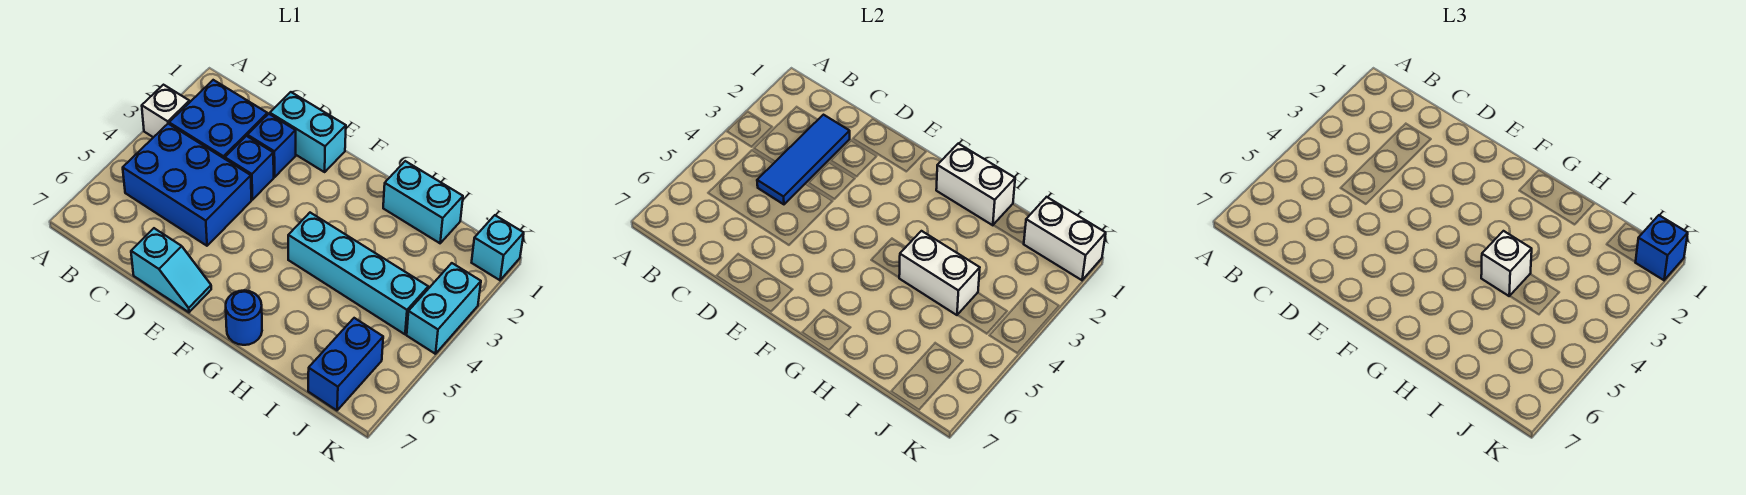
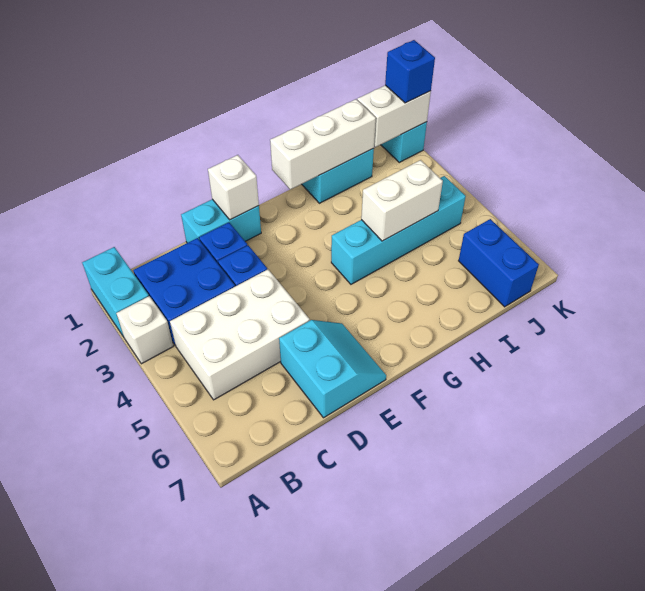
blue brick B4:D5 level 1 -> white brick B4:D5 level 1
blue tile C2:C4 level 2 -> none
cyan slope D7:E7 level 1 top D -> cyan slope D6:E7 level 1 top D
white brick G1:H1 level 2 -> white brick G1:I1 level 2
blue round brick G7 level 1 -> none
white brick H4 level 3 -> white brick E1 level 2
cyan brick K3:K4 level 1 -> cyan brick A1:A2 level 1

